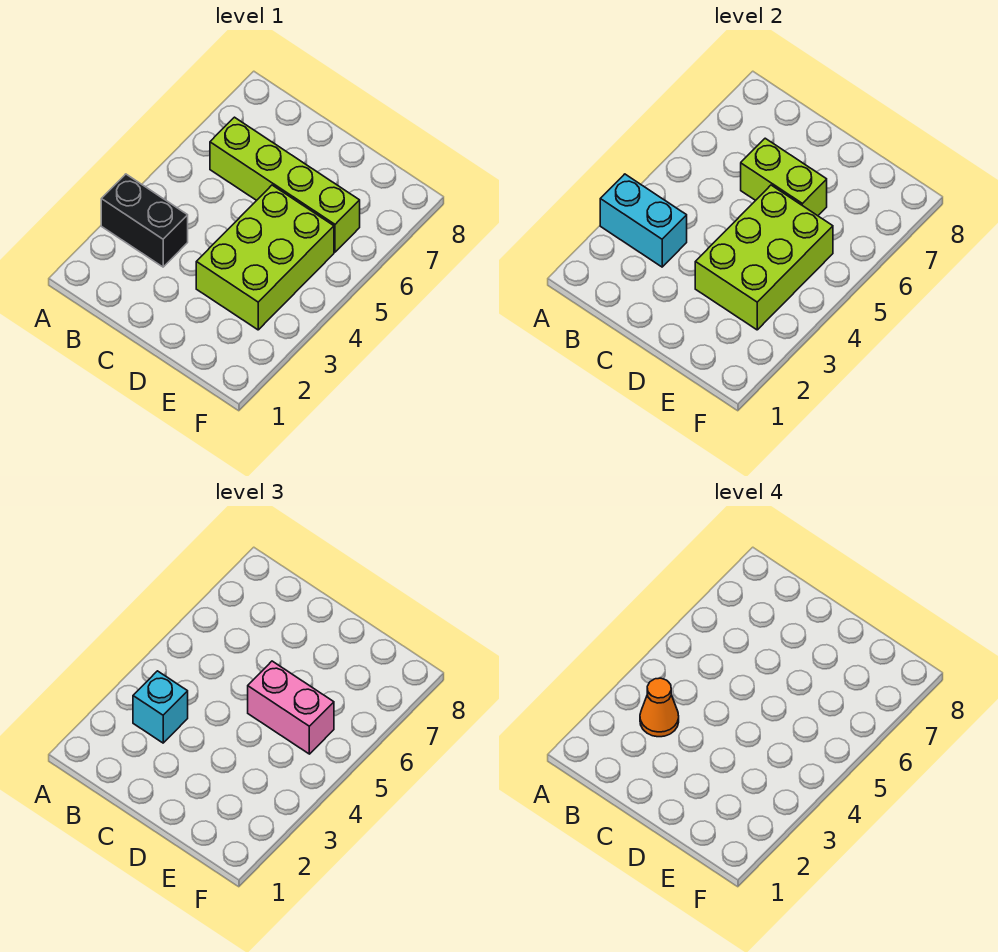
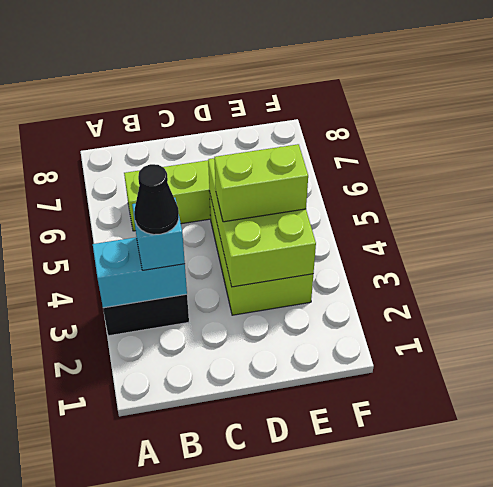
orange cone B3 level 4 -> black cone B3 level 4
lime brick C6:D6 level 2 -> lime brick D4:E4 level 3
pink brick D5:E5 level 3 -> none

